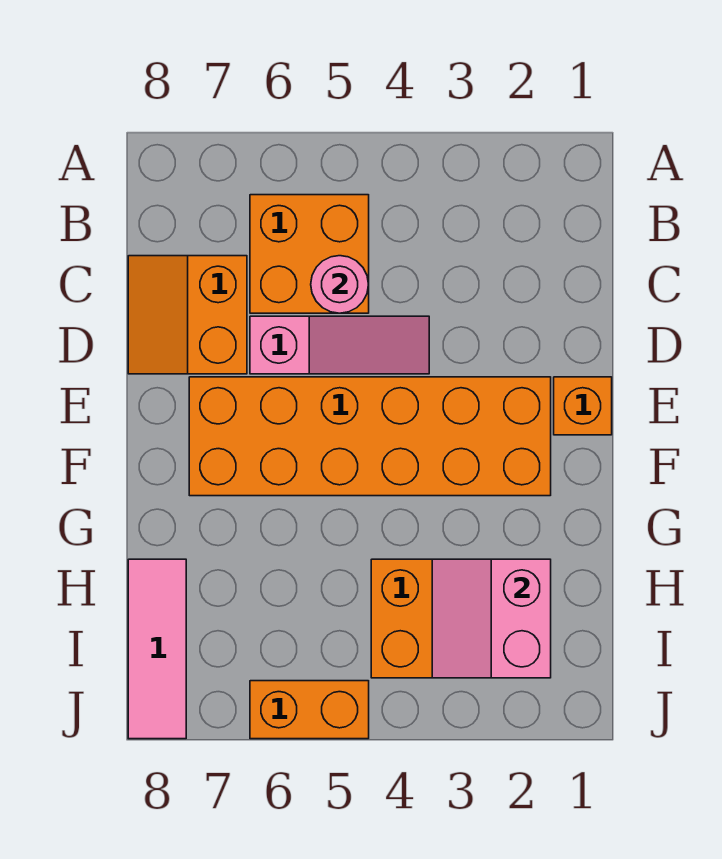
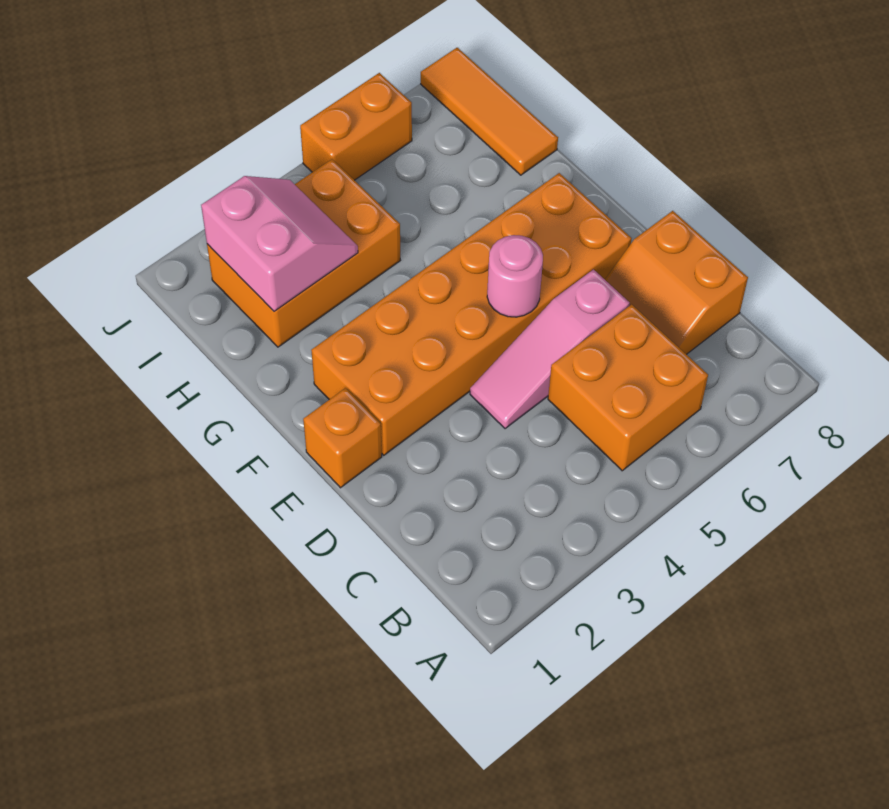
pink round brick C5 level 2 -> pink round brick E5 level 2
orange slope C7:D8 level 1 top 7 -> orange slope C7:D8 level 1 top 8
pink tile H8:J8 level 1 -> orange tile H8:J8 level 1

